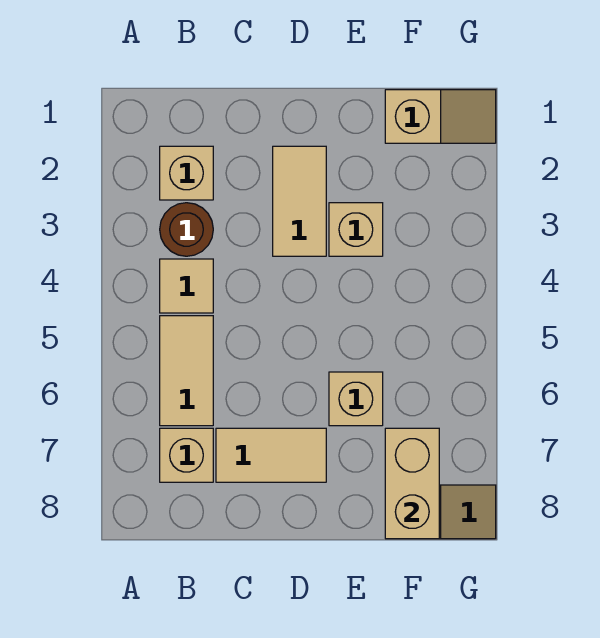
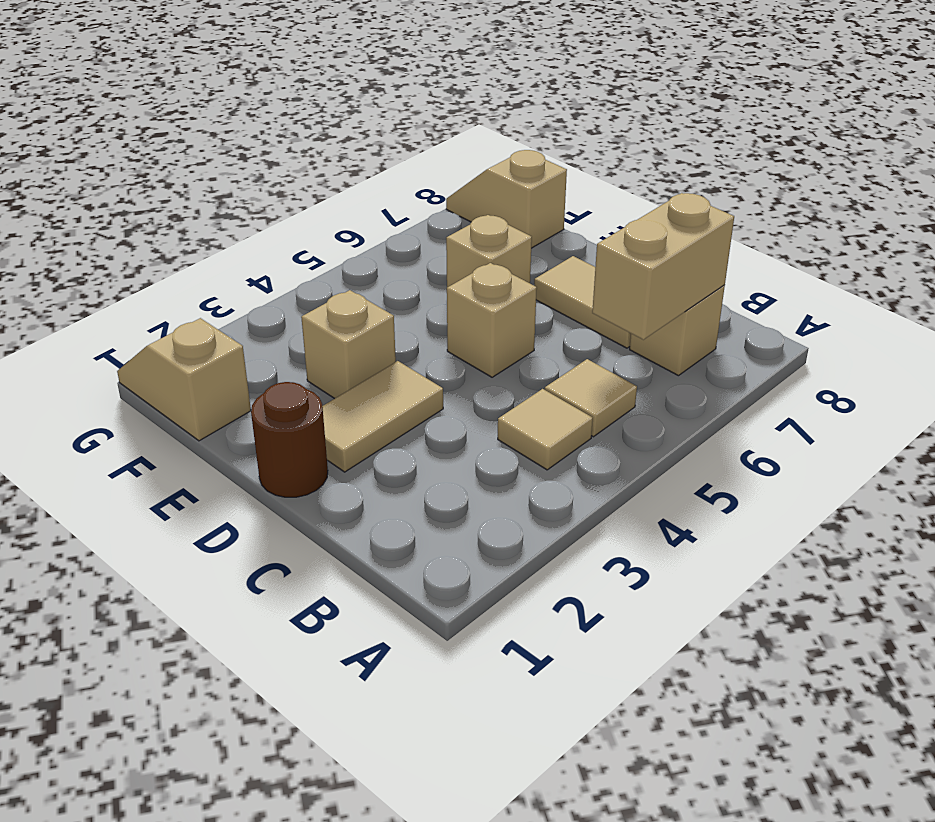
tan brick B2 level 1 -> tan brick D5 level 1
brown round brick B3 level 1 -> brown round brick D1 level 1
tan tile B5:B6 level 1 -> tan tile B5 level 1
tan brick F7:F8 level 2 -> tan brick B6:B7 level 2

